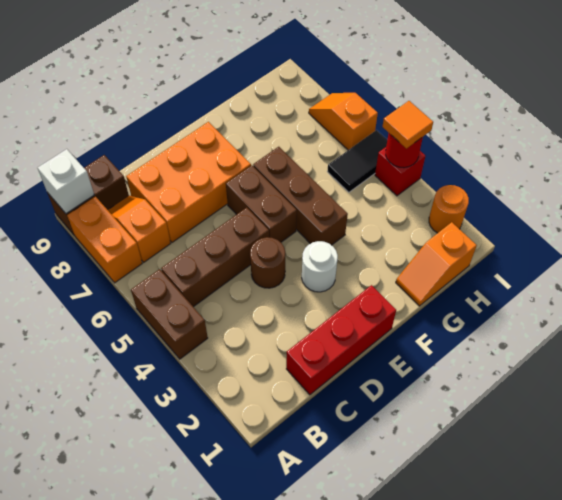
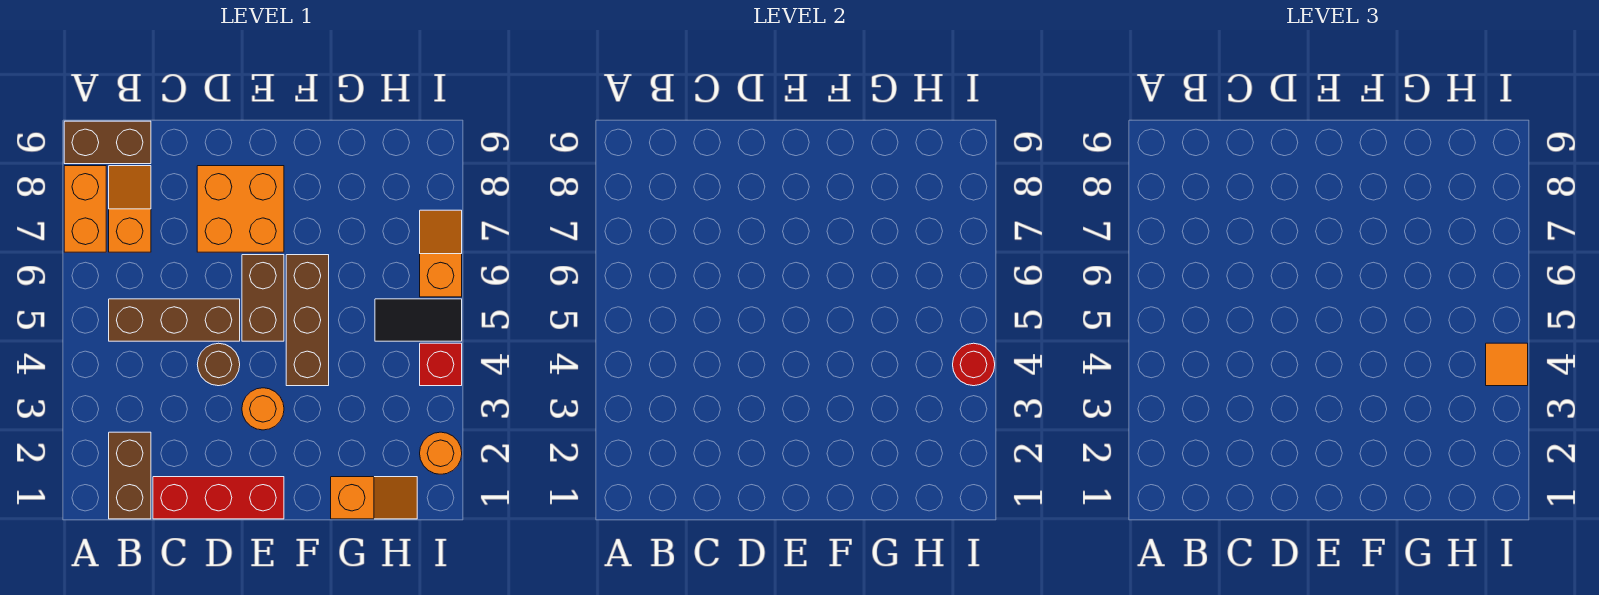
brown brick A4:A5 level 1 -> brown brick B1:B2 level 1
white brick A9 level 2 -> none
orange brick C7:E8 level 1 -> orange brick D7:E8 level 1
white round brick E3 level 1 -> orange round brick E3 level 1
orange slope G1:H1 level 1 top H -> orange slope G1:H1 level 1 top G

